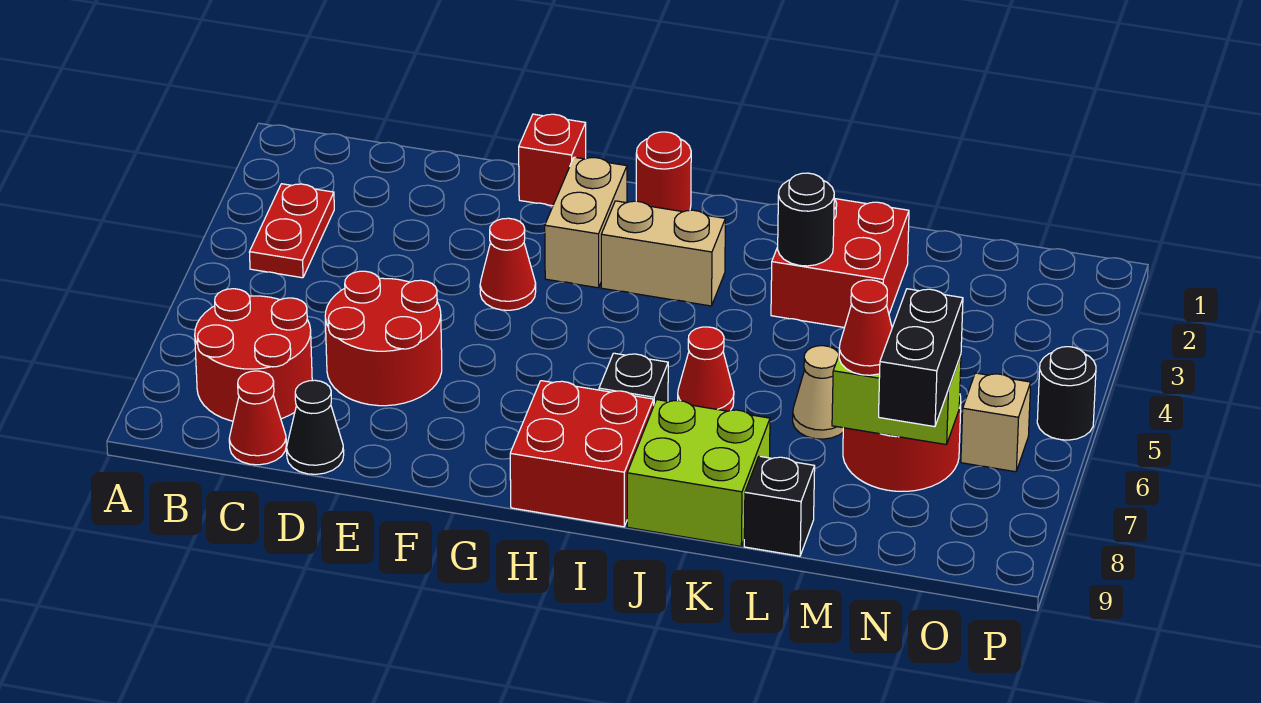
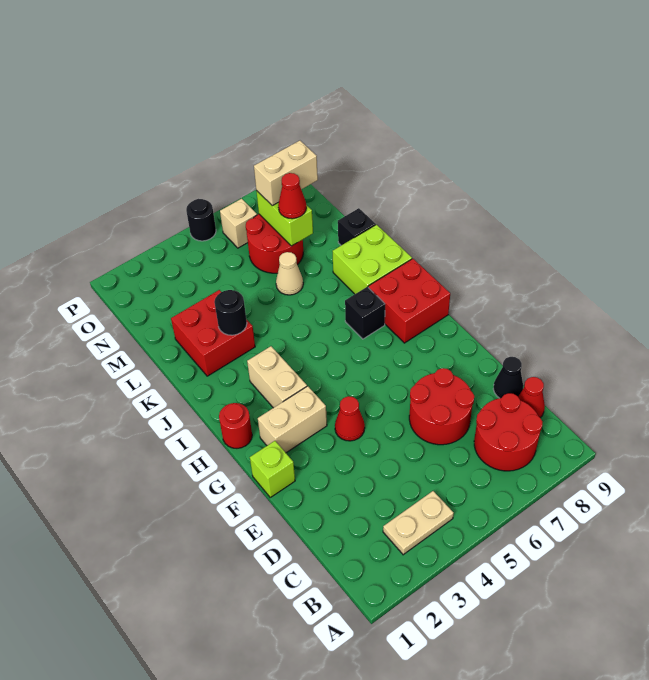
red plate B3:B4 level 1 -> tan plate B3:B4 level 1
red brick F1 level 1 -> lime brick F1 level 1
red cone J6 level 1 -> none
black brick N7:N8 level 3 -> tan brick N7:N8 level 3

